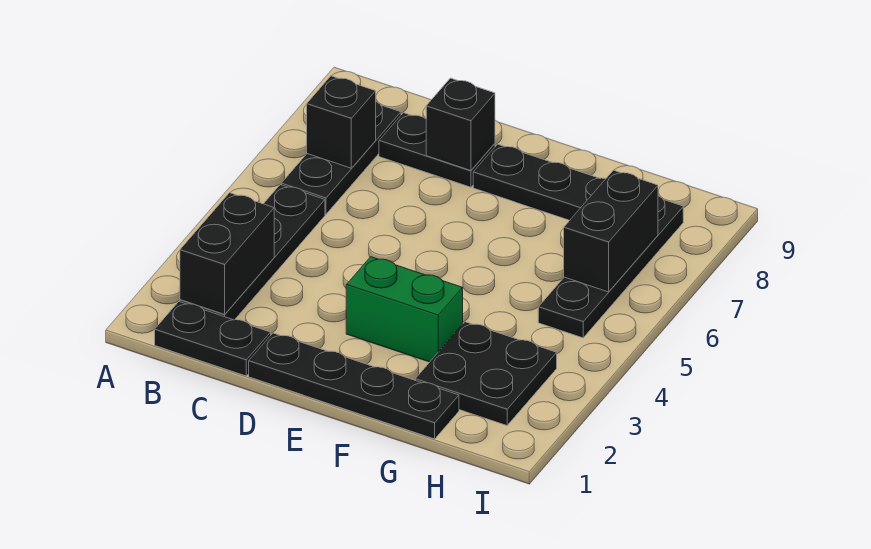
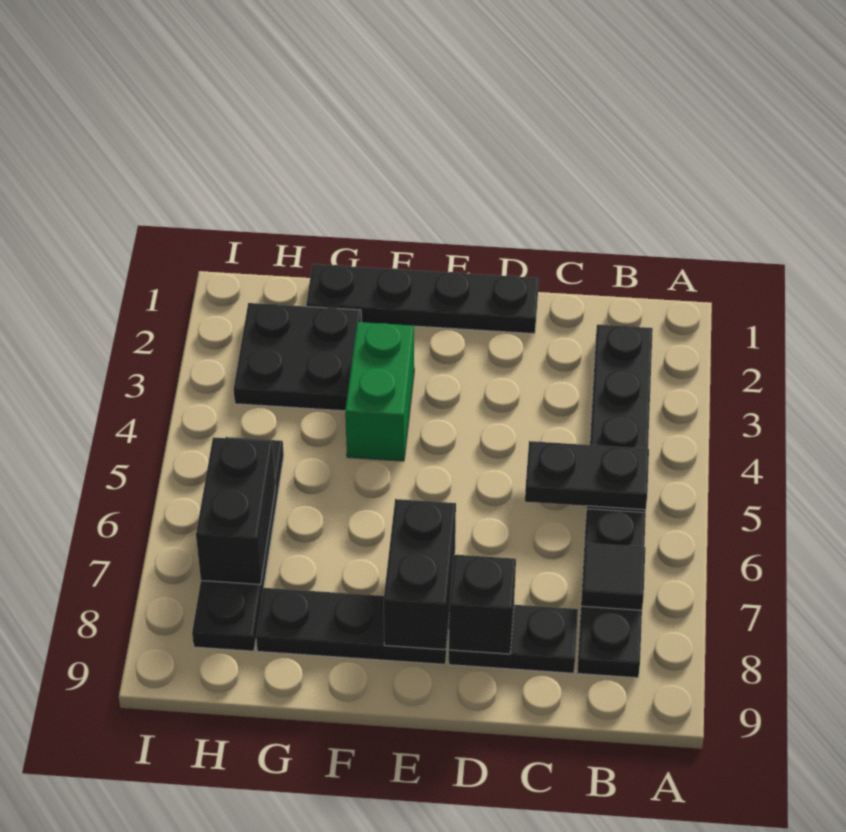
black plate B1:C1 level 1 -> black plate B5:C5 level 2
black brick B2:B3 level 2 -> black brick E7:E8 level 2
black brick B7 level 2 -> black tile B7 level 2
green brick E3:F3 level 1 -> green brick F3:F4 level 1

